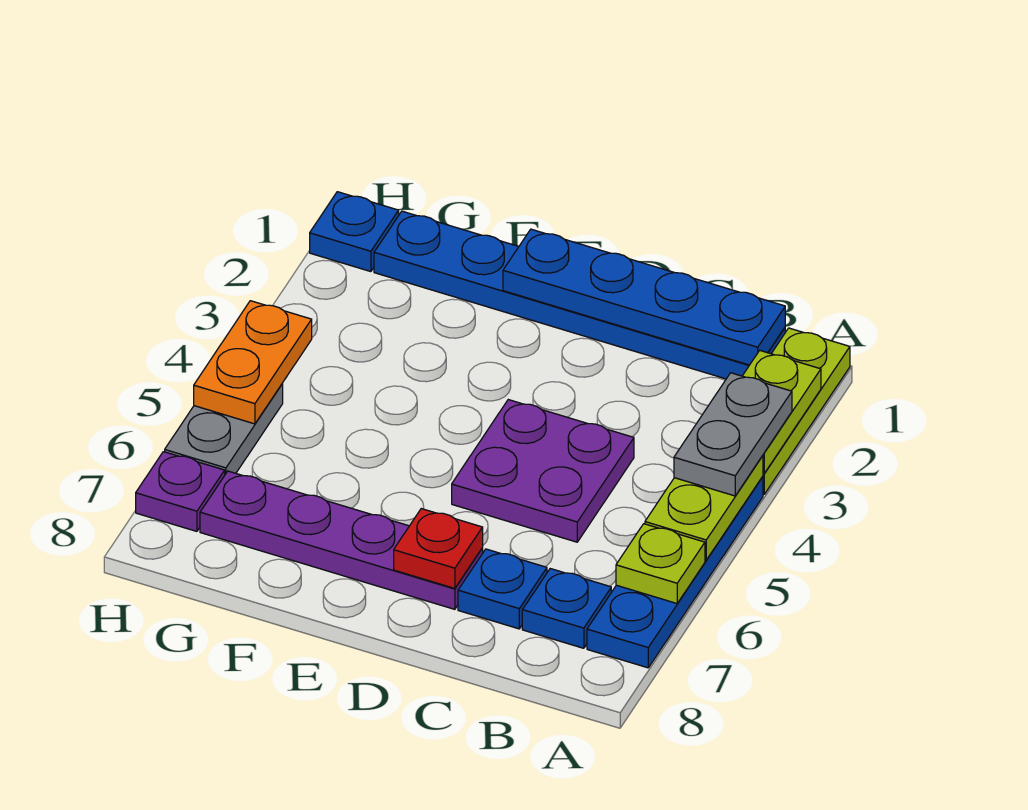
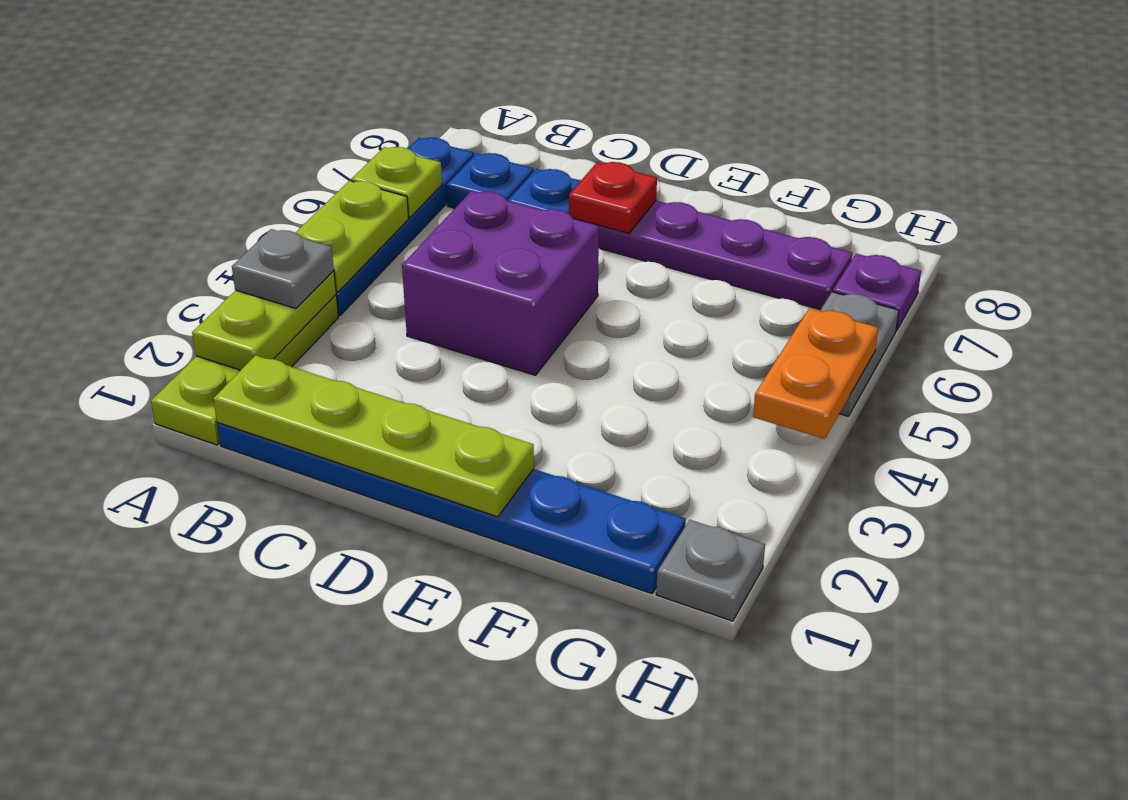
grey plate A3:A4 level 3 -> grey plate A3 level 3
blue plate B1:E1 level 2 -> lime plate B1:E1 level 2
purple plate C4:D5 level 1 -> purple brick C4:D5 level 1
blue plate H1 level 1 -> grey plate H1 level 1

